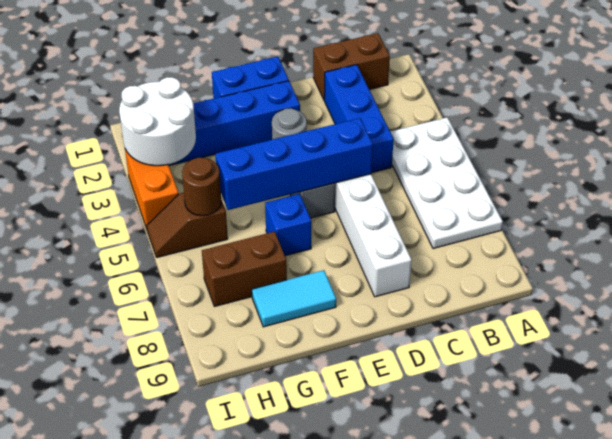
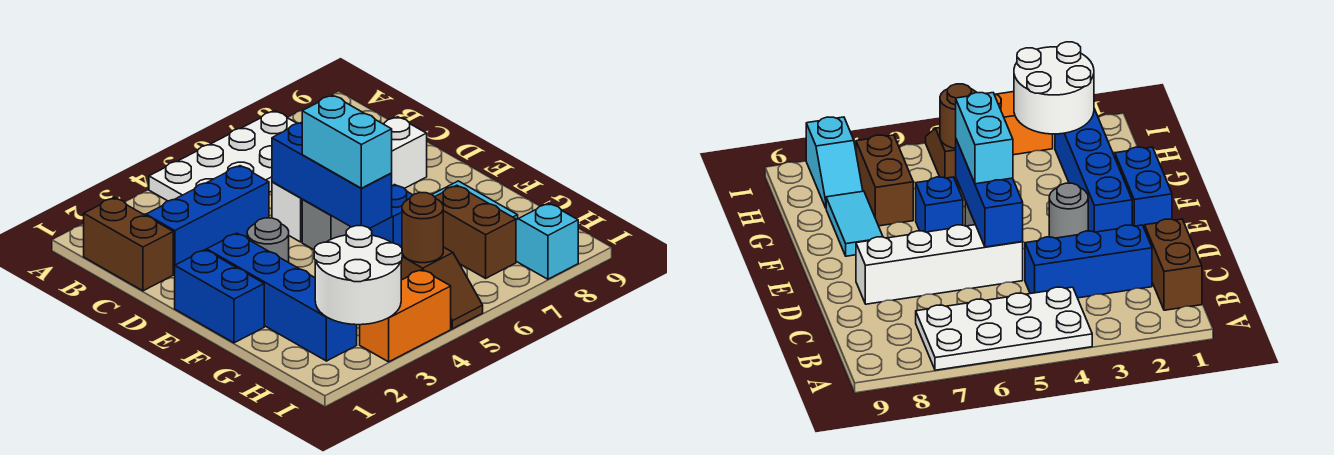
blue brick D5:G5 level 2 -> blue brick D5:F5 level 2
none -> cyan brick E5:F5 level 3
none -> cyan slope H8:I8 level 1 top I

